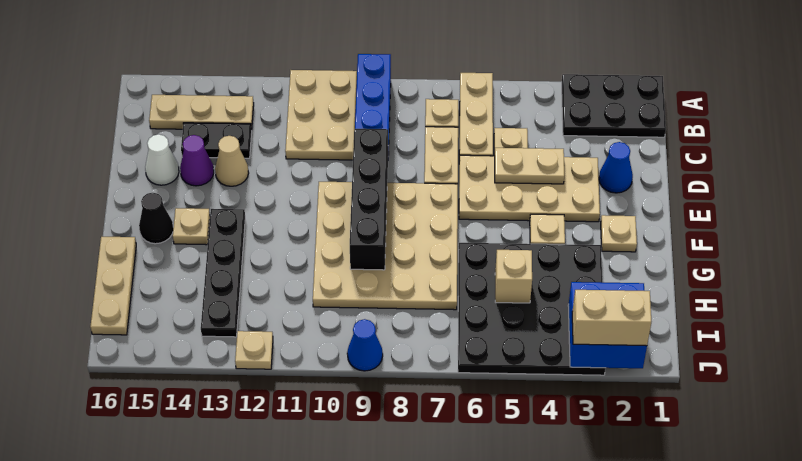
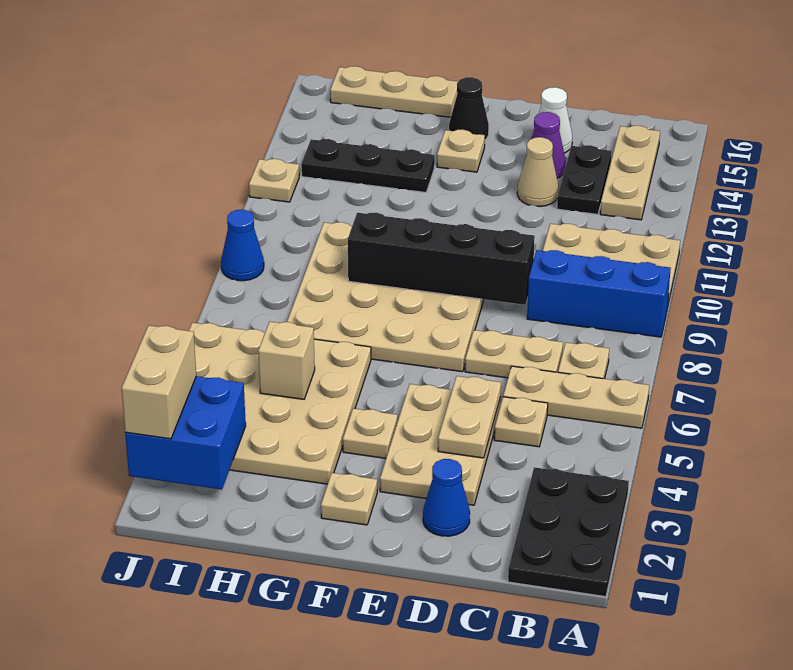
tan plate D3:E6 level 1 -> tan plate D3:E5 level 1
black plate F13:I13 level 1 -> black plate G13:I13 level 1
black plate G3:J6 level 1 -> tan plate G3:J6 level 1

